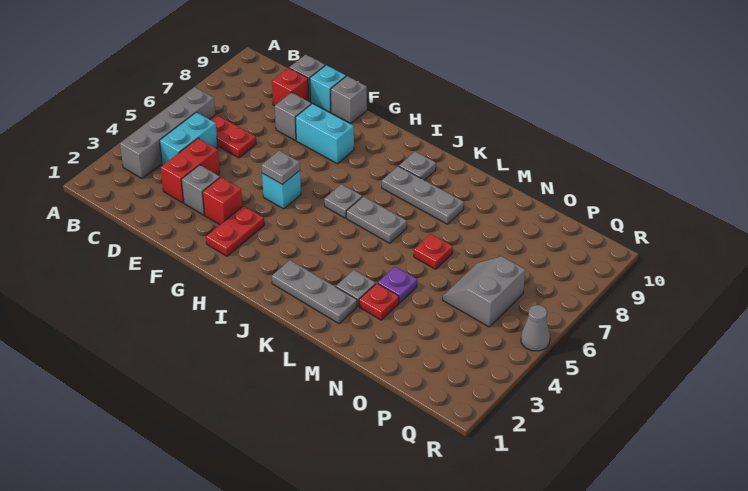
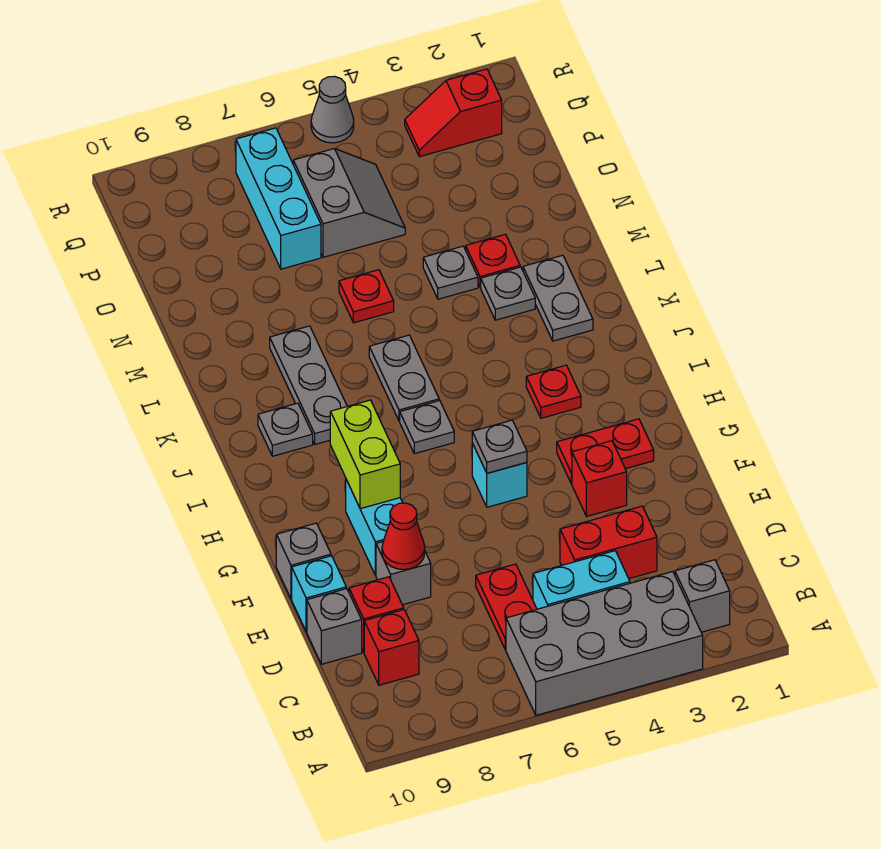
grey brick B3:B6 level 1 -> grey brick A3:B6 level 1
none -> red brick C9 level 1
grey brick E3 level 1 -> grey brick B2 level 1
none -> red cone E8 level 2
none -> lime brick G8:H8 level 2
none -> red plate I3 level 1
grey plate J2:L2 level 1 -> grey plate K2:L2 level 1
purple plate M4 level 1 -> grey plate M4 level 1
grey slope O5:P6 level 1 top P -> grey slope O5:P6 level 1 top 6
none -> cyan brick O7:Q7 level 1
none -> red slope Q2:Q3 level 1 top 2

